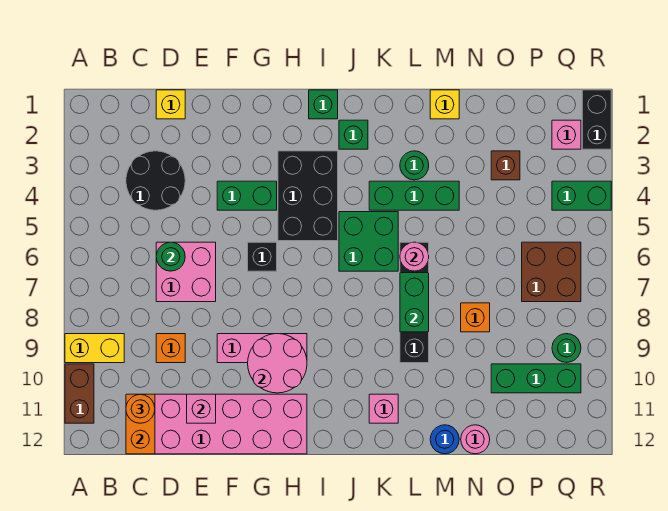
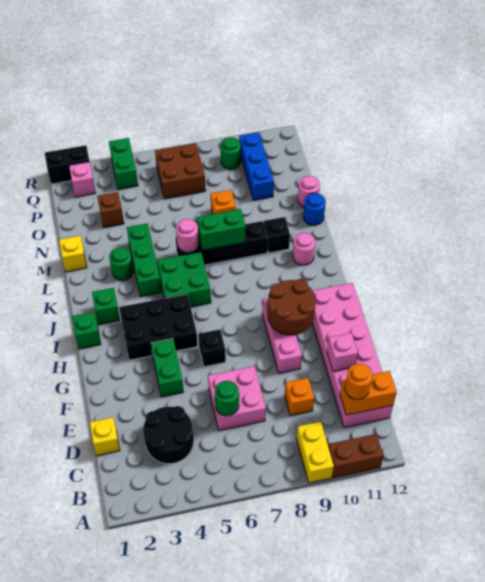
pink round brick G9:H10 level 2 -> brown round brick G9:H10 level 2
pink brick K11 level 1 -> pink round brick K11 level 1
none -> black brick L10 level 1
green brick O10:Q10 level 1 -> blue brick O10:Q10 level 1

